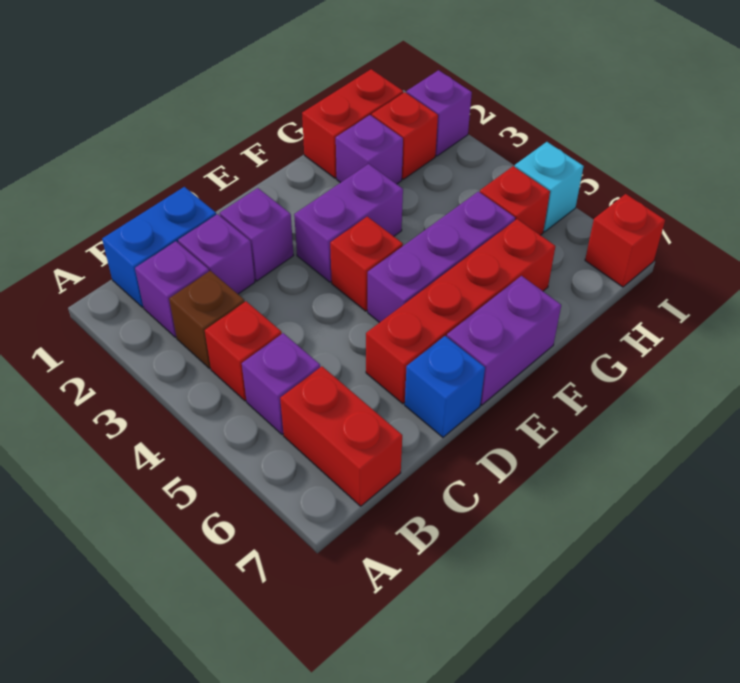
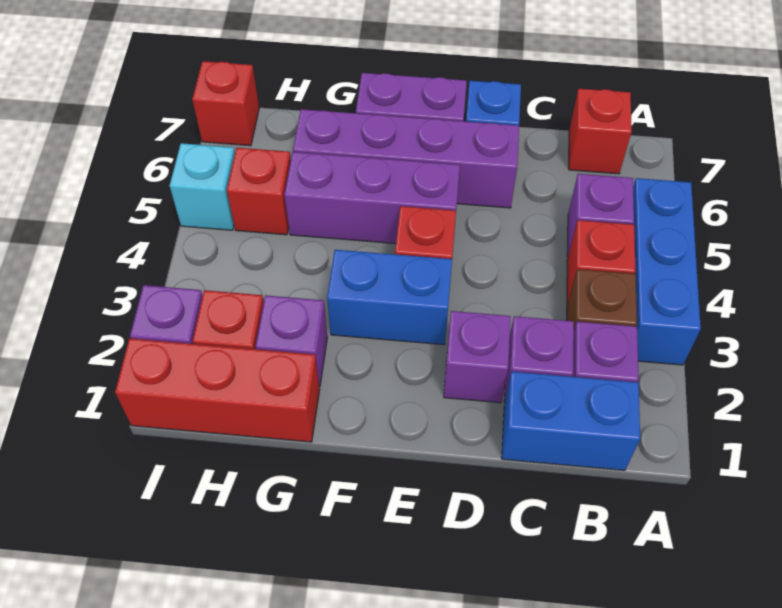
none -> blue brick A3:A5 level 1
red brick B6:B7 level 1 -> red brick B7 level 1
red brick D6:G6 level 1 -> purple brick D6:G6 level 1
purple brick E3:F3 level 1 -> blue brick E3:F3 level 1
red brick G1:H1 level 1 -> red brick G1:I1 level 1

